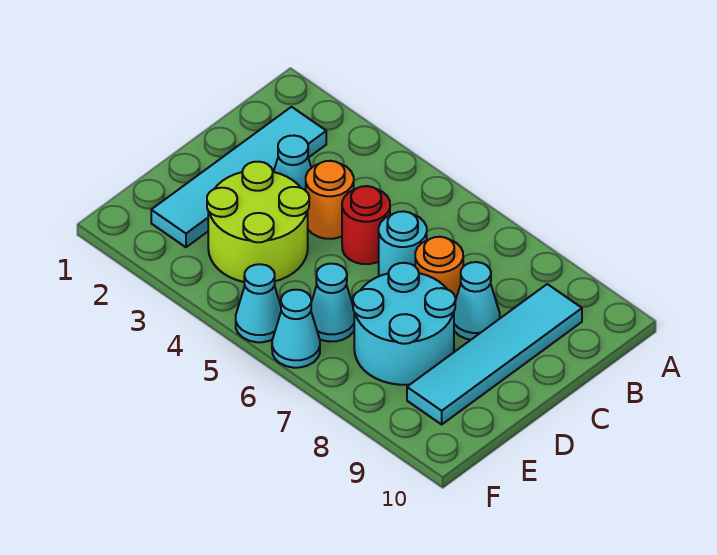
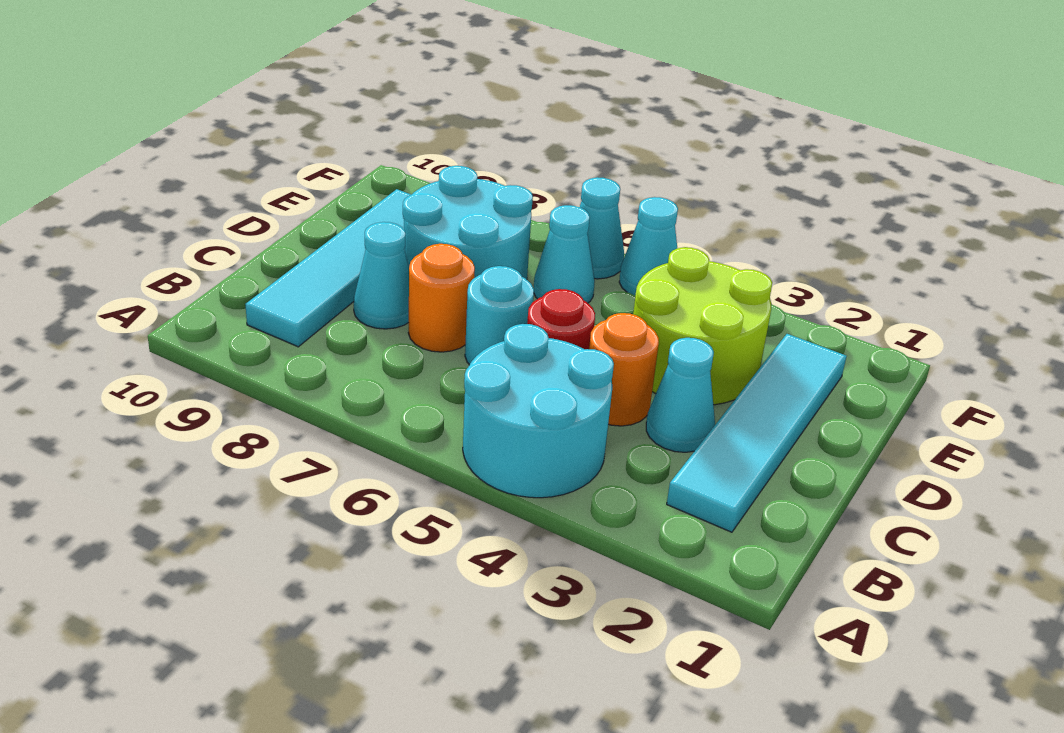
none -> cyan round brick A4:B5 level 1

